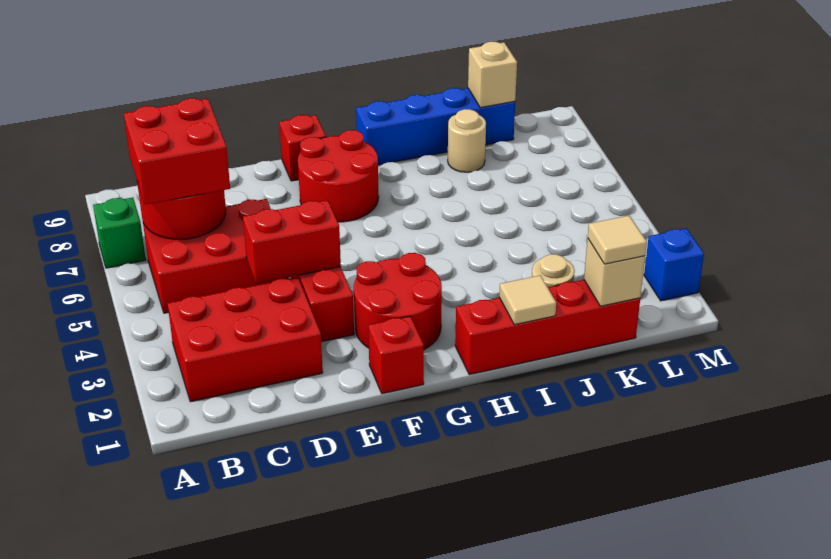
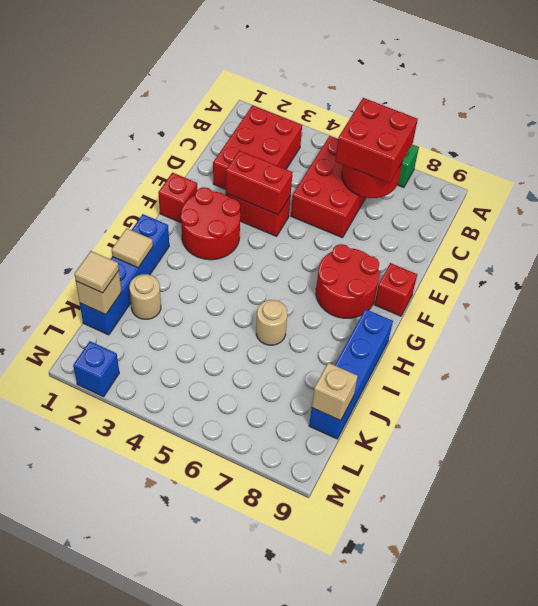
red brick D4:E4 level 2 -> red brick E3:E4 level 2
red brick H1:K1 level 1 -> blue brick H1:K1 level 1
tan round brick J8 level 1 -> tan round brick I6 level 1

